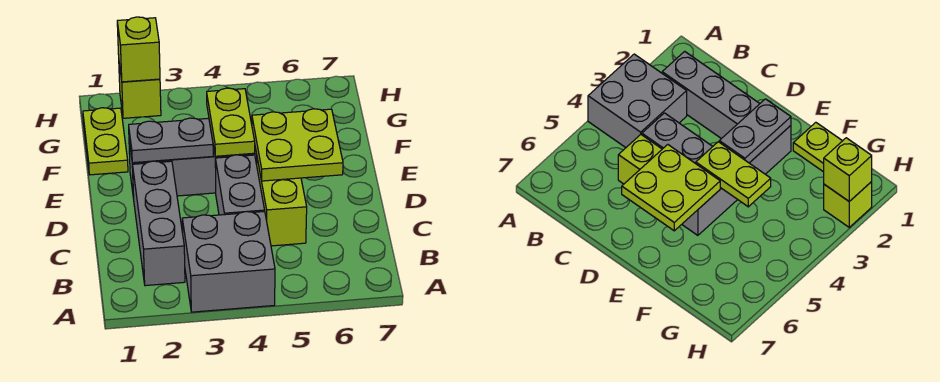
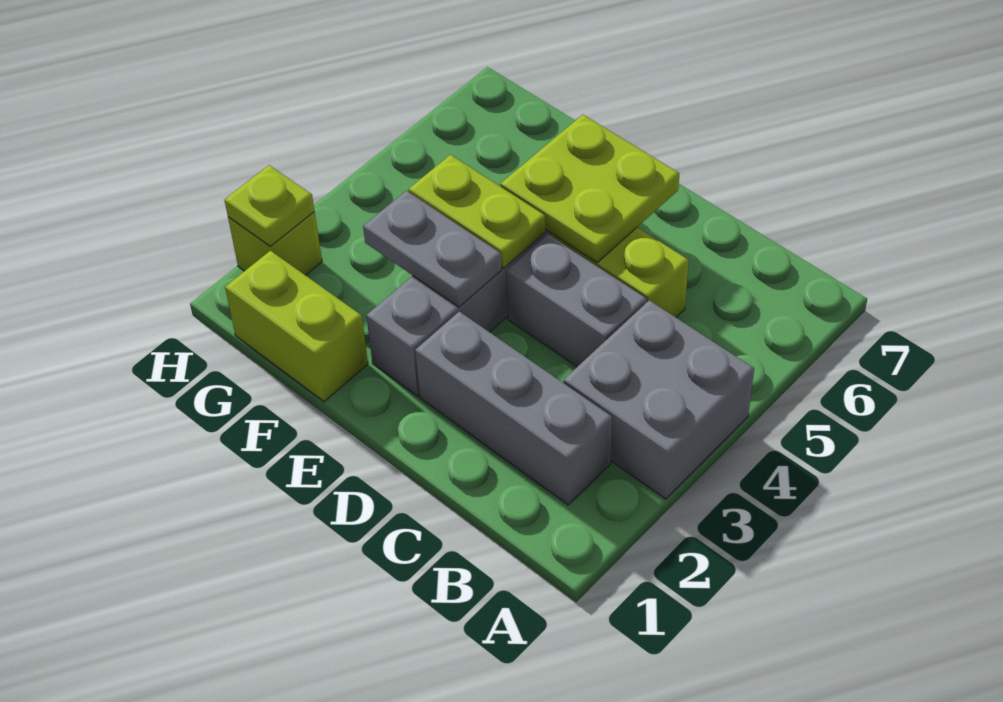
grey plate E2:E3 level 2 -> grey plate E3:F3 level 2
lime plate F1:G1 level 1 -> lime brick F1:G1 level 1
lime brick H2 level 2 -> lime plate H2 level 2

